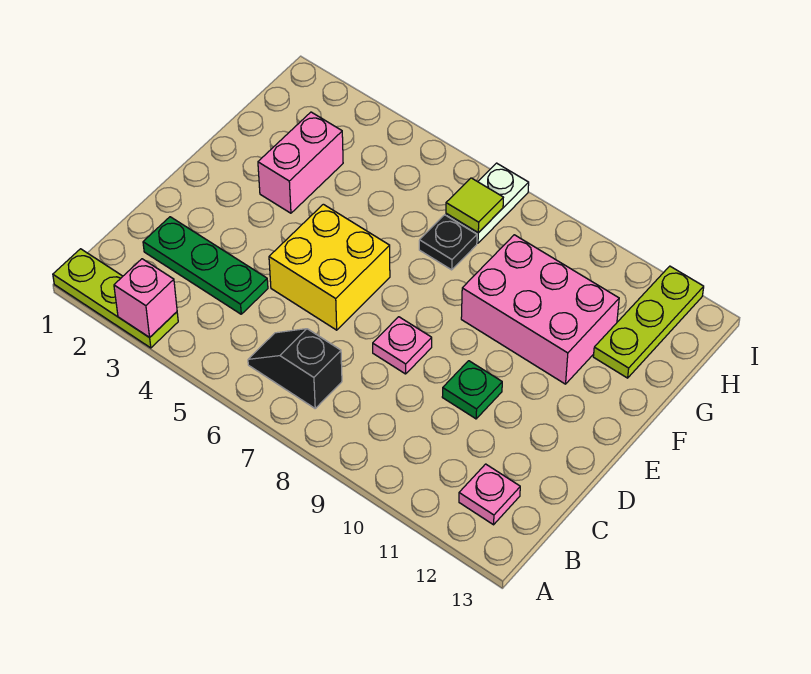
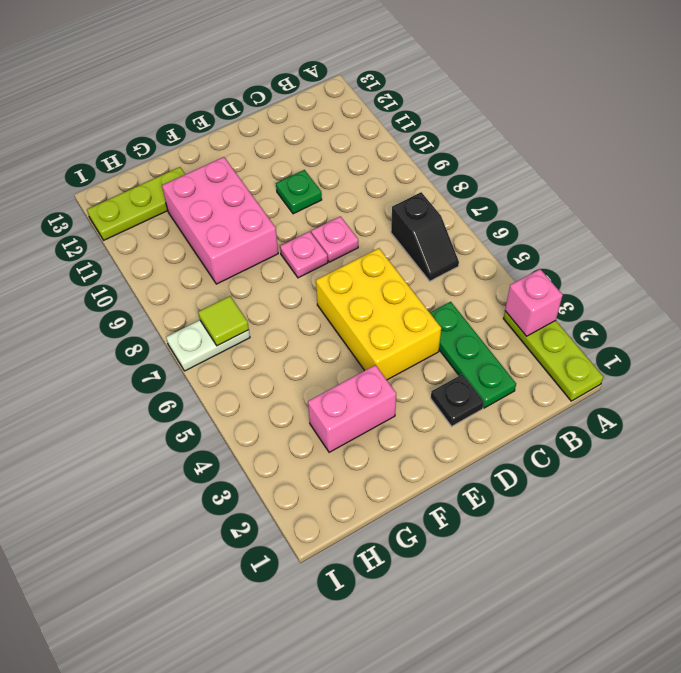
pink plate B12 level 1 -> pink plate E8 level 1
yellow brick D5:E6 level 1 -> yellow brick D4:E6 level 1
black plate G7 level 1 -> black plate D2 level 1

